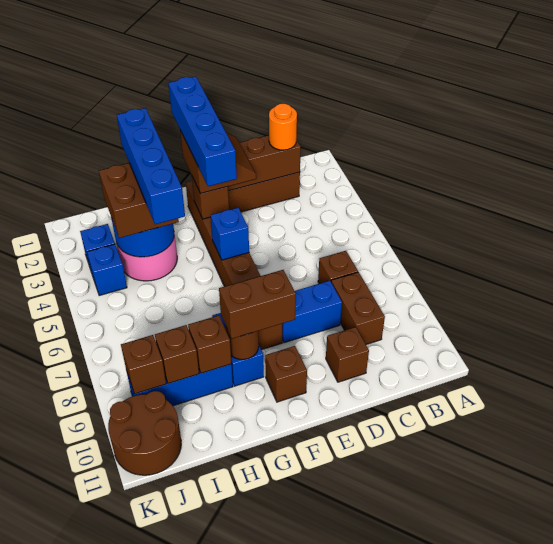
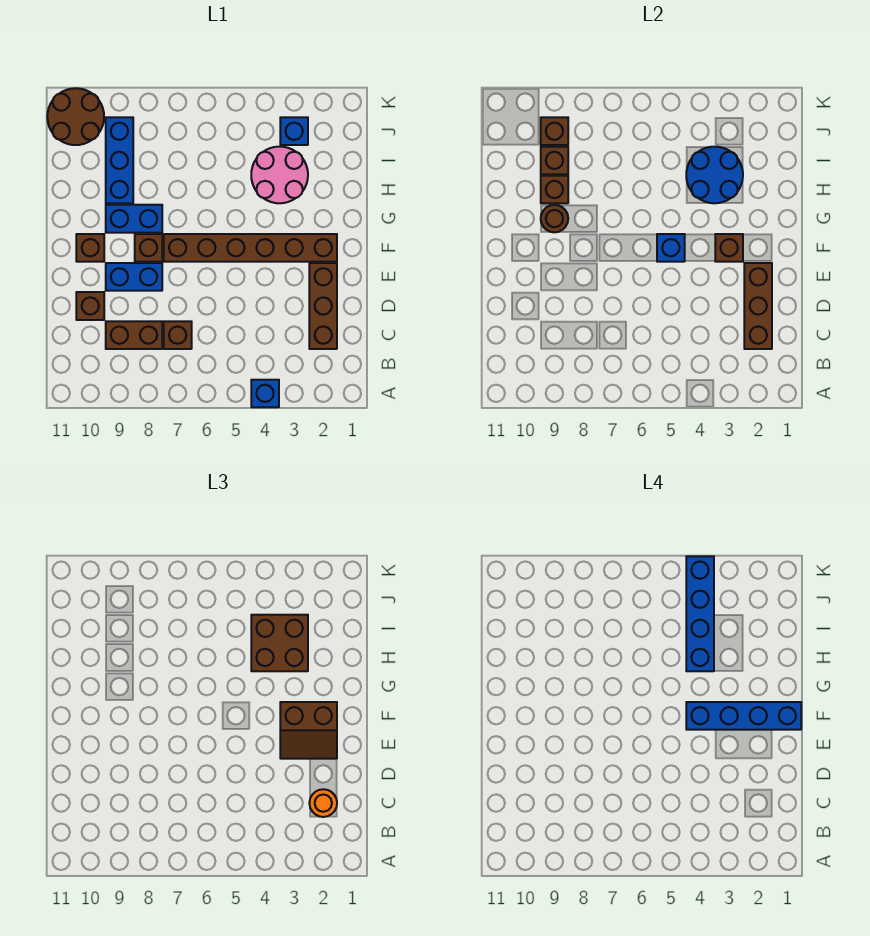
blue brick D8:E8 level 1 -> blue brick E8:E9 level 1
brown brick F9:G9 level 3 -> none
blue brick H2:H5 level 4 -> blue brick H4:K4 level 4
blue brick J4 level 1 -> blue brick A4 level 1

